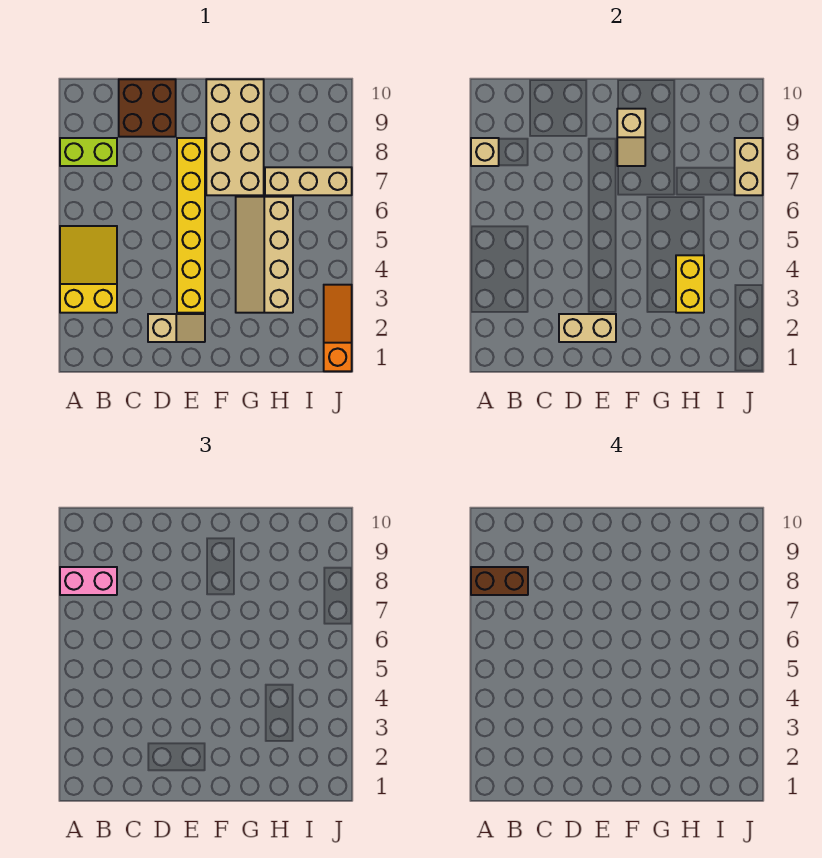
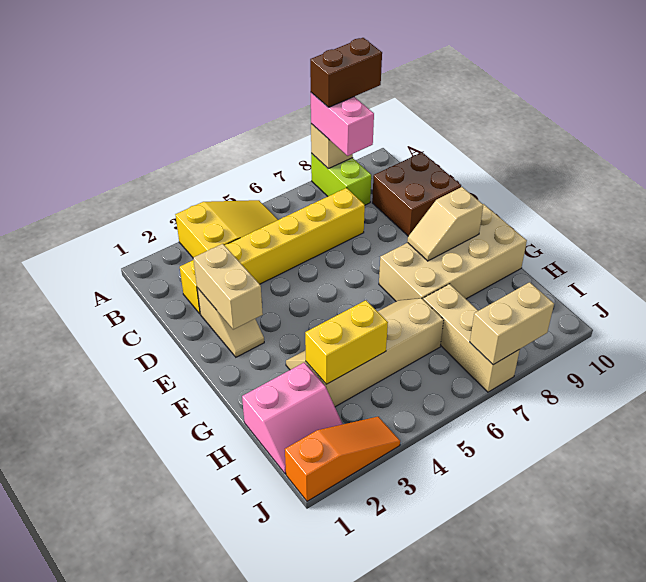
brown brick A8:B8 level 4 -> brown brick A8:A9 level 4
yellow brick E3:E8 level 1 -> yellow brick C2:C7 level 1
none -> pink slope H1:I2 level 1 top H

